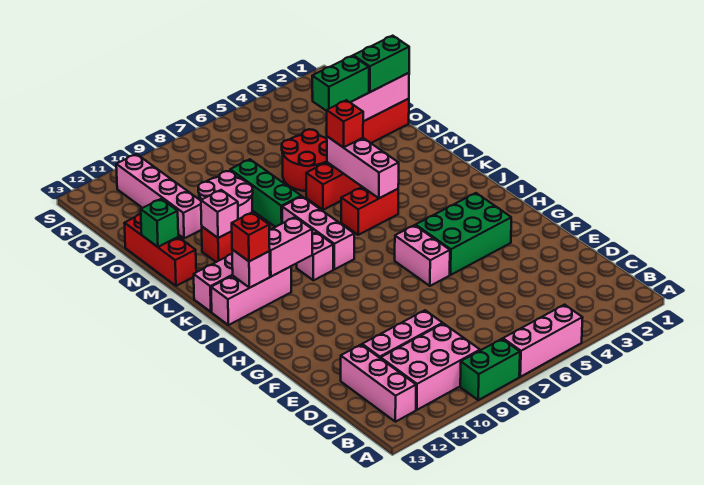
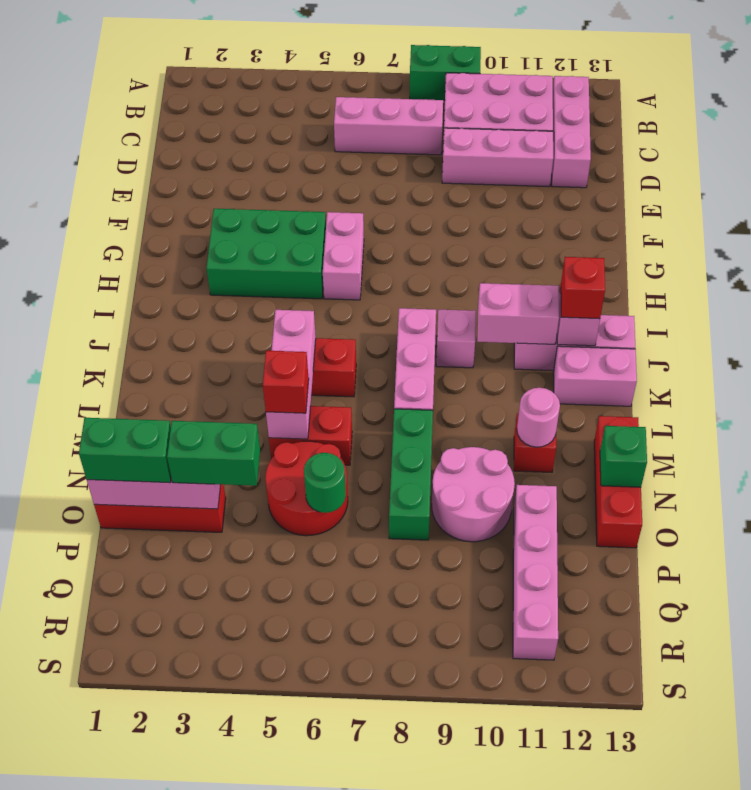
pink brick A5:A7 level 1 -> pink brick C6:C8 level 1
pink brick M11 level 2 -> pink round brick M11 level 2
none -> green round brick O6 level 2

